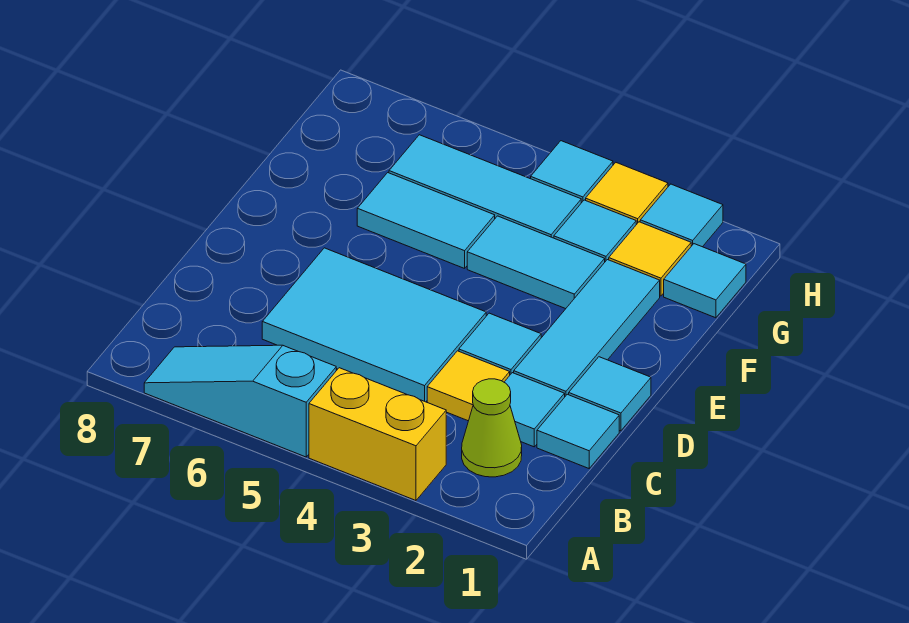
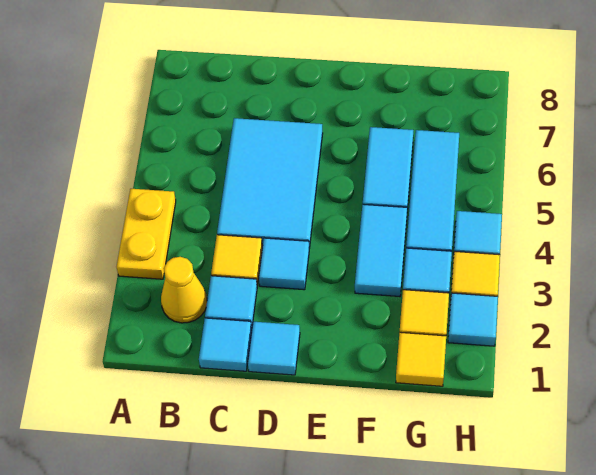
yellow brick A3:A4 level 1 -> yellow plate A3:A4 level 1
cyan slope A5:A7 level 1 top 5 -> none
lime cone B2 level 1 -> yellow cone B2 level 1
cyan tile D2:F2 level 1 -> none
cyan tile G1 level 1 -> yellow tile G1 level 1

